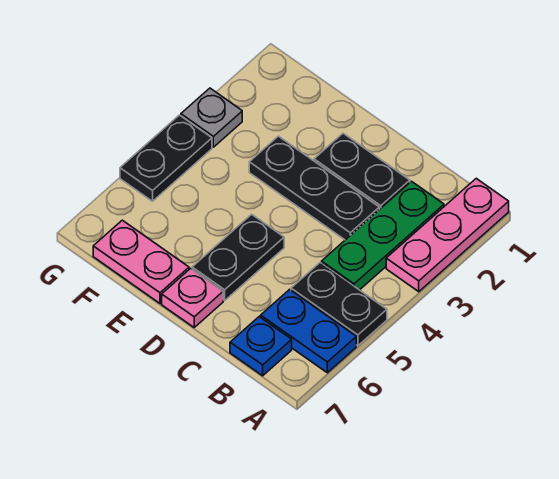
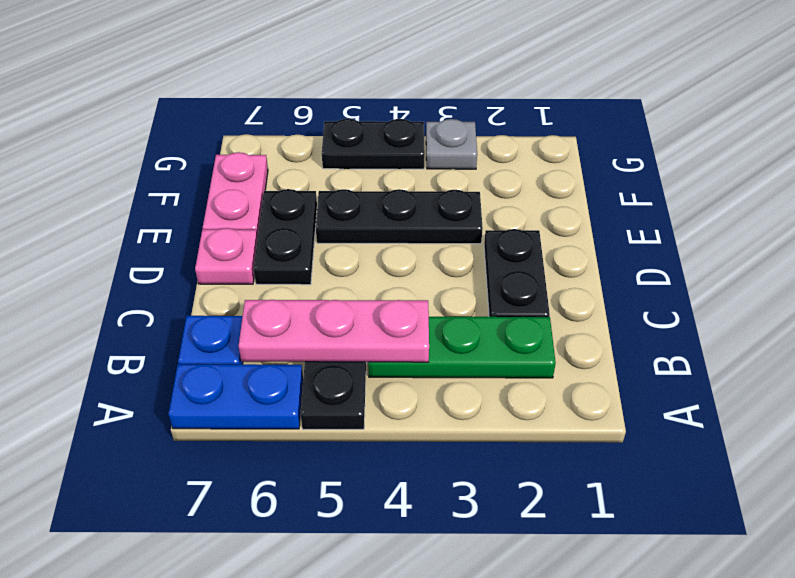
pink plate A1:A3 level 1 -> pink plate B4:B6 level 2
blue plate A6:B6 level 1 -> blue plate A6:A7 level 1
black plate C3:E3 level 1 -> black plate E3:E5 level 1
black plate D5:D6 level 1 -> black plate D6:E6 level 1

